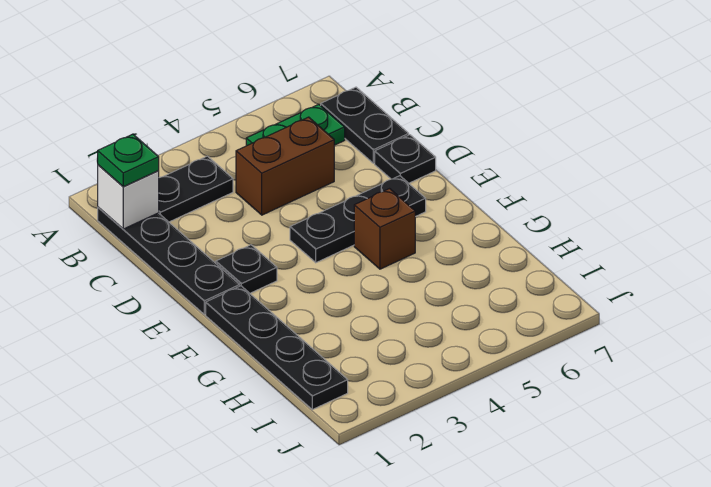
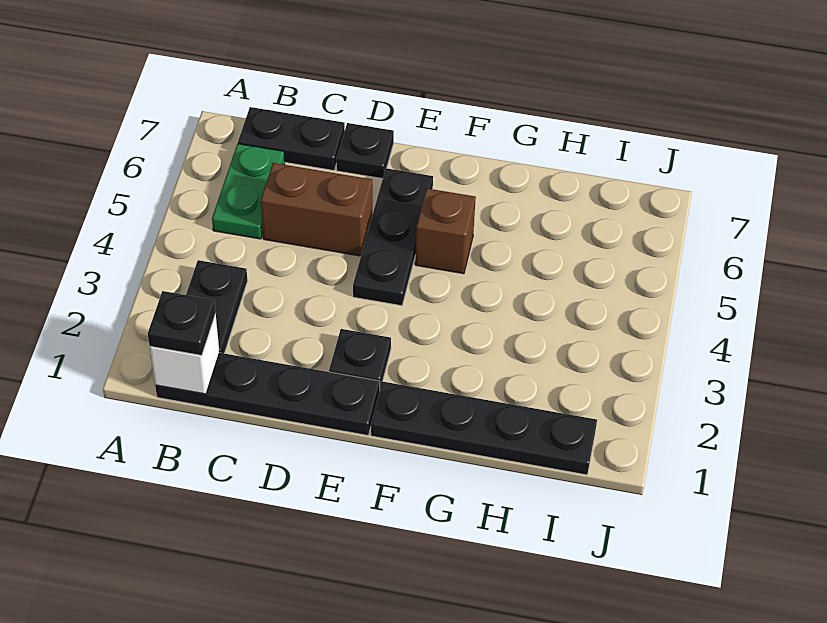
green plate B1 level 3 -> black plate B1 level 3
brown brick C4:C5 level 1 -> brown brick C5:D5 level 1

